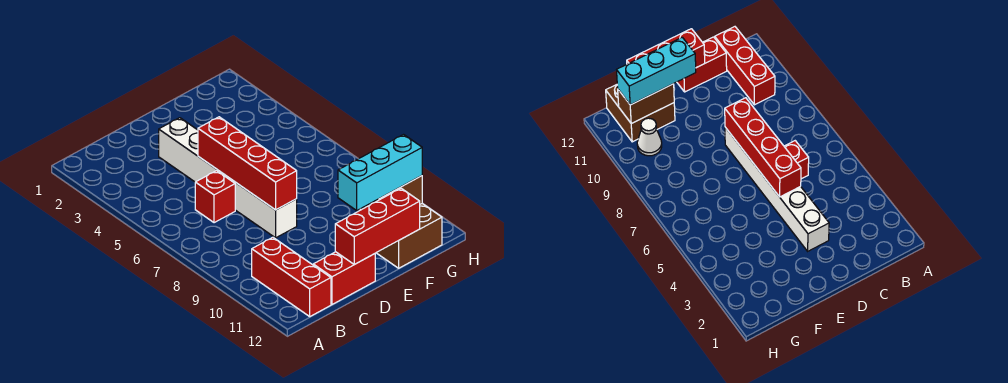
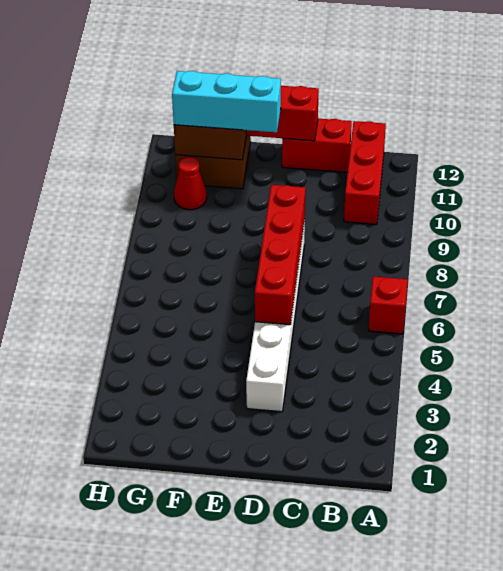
red brick C6 level 1 -> red brick A6 level 1
white cone G10 level 1 -> red cone G10 level 1

